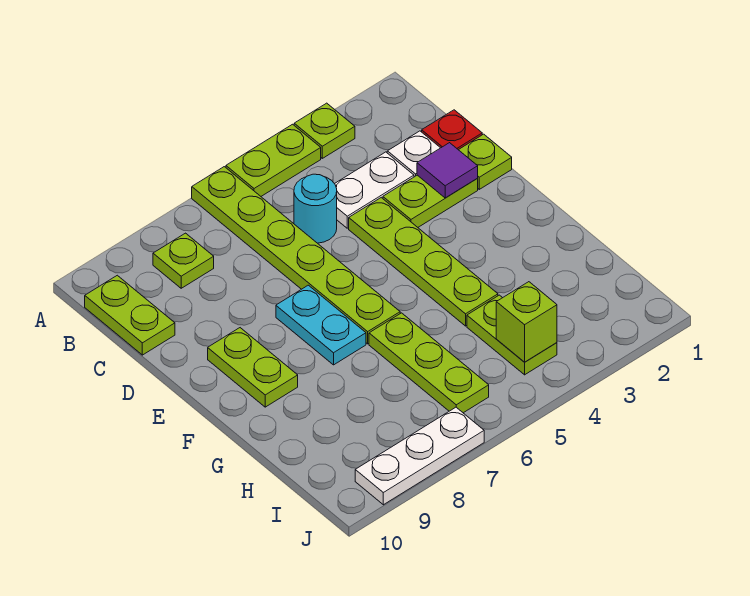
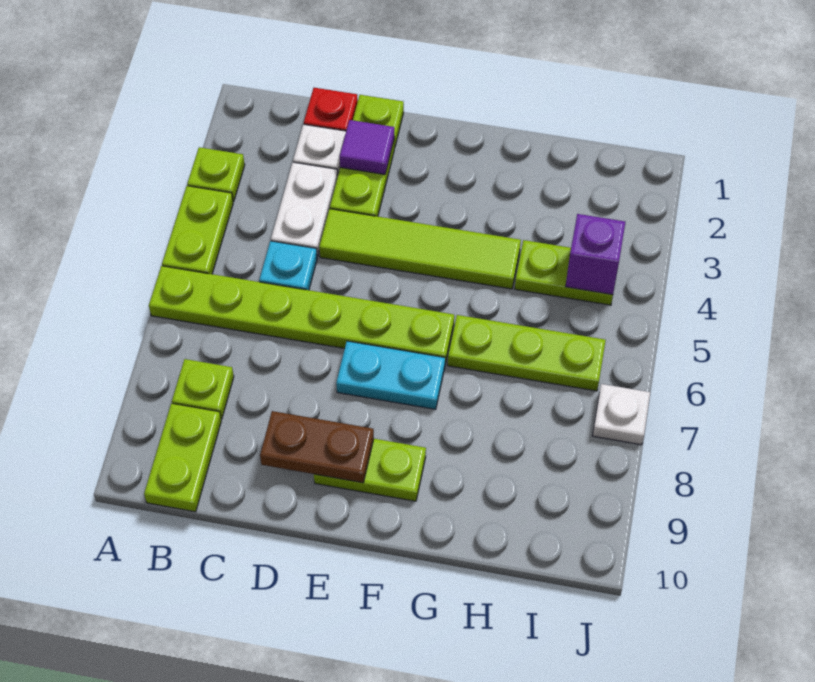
lime plate B10:C10 level 1 -> lime plate B9:B10 level 1
cyan round brick C5 level 1 -> cyan plate C5 level 1
lime plate D4:G4 level 1 -> lime tile D4:G4 level 1
none -> brown plate D9:E9 level 2
lime brick I4 level 2 -> purple brick I4 level 2
white plate J7:J9 level 1 -> white plate J7 level 1

